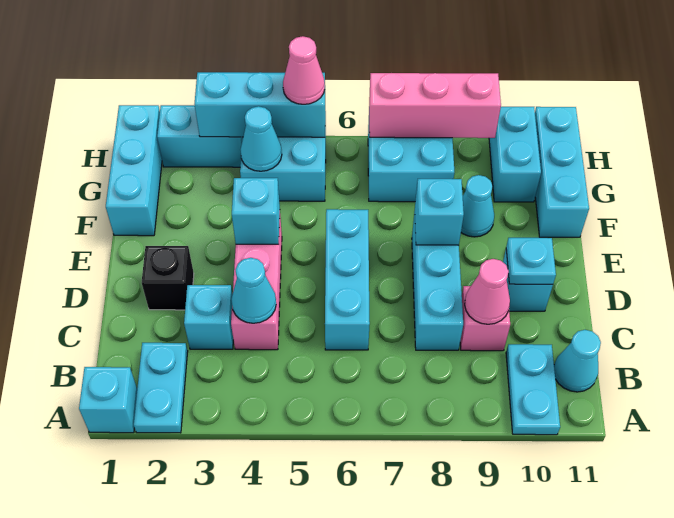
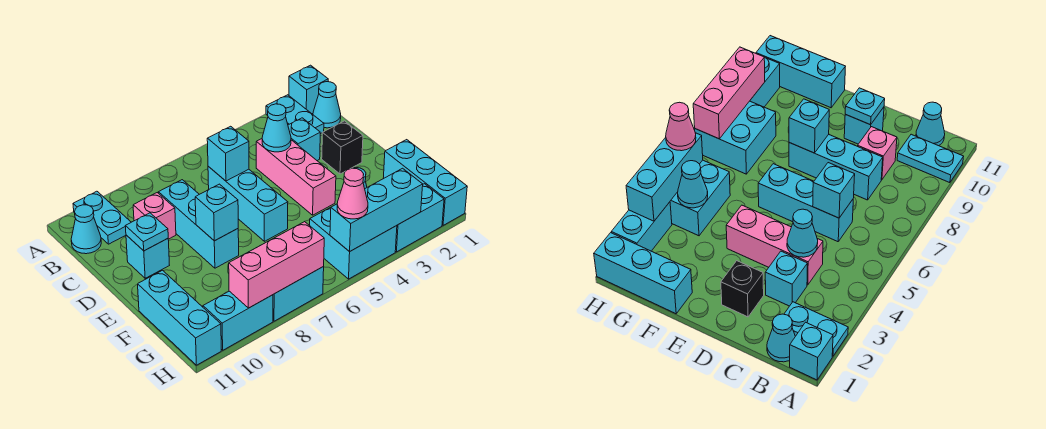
pink cone C9 level 2 -> none
cyan brick E4 level 2 -> cyan brick C6 level 2
cyan cone F9 level 1 -> cyan cone B1 level 1
cyan brick G10:H10 level 1 -> cyan brick H9:H10 level 1

